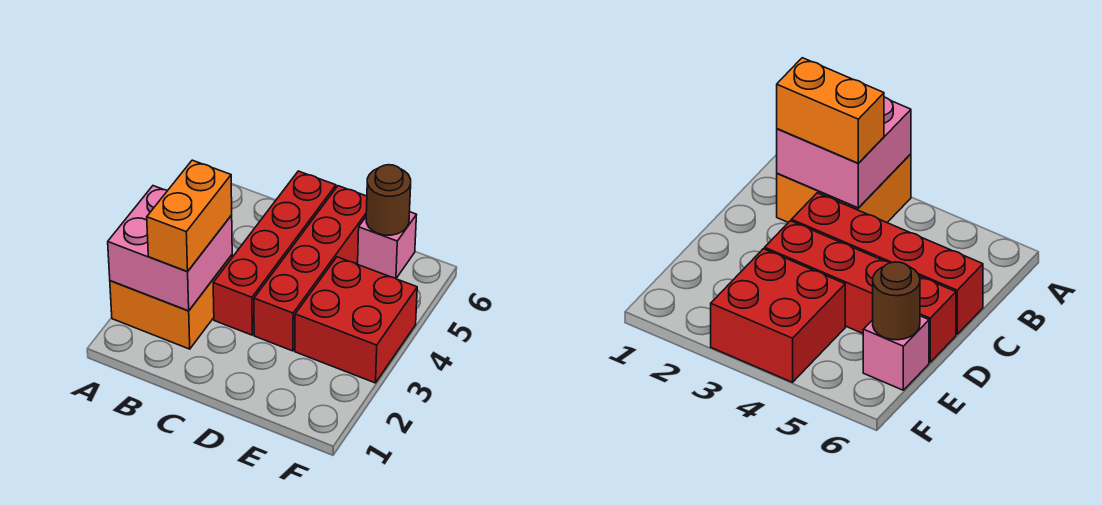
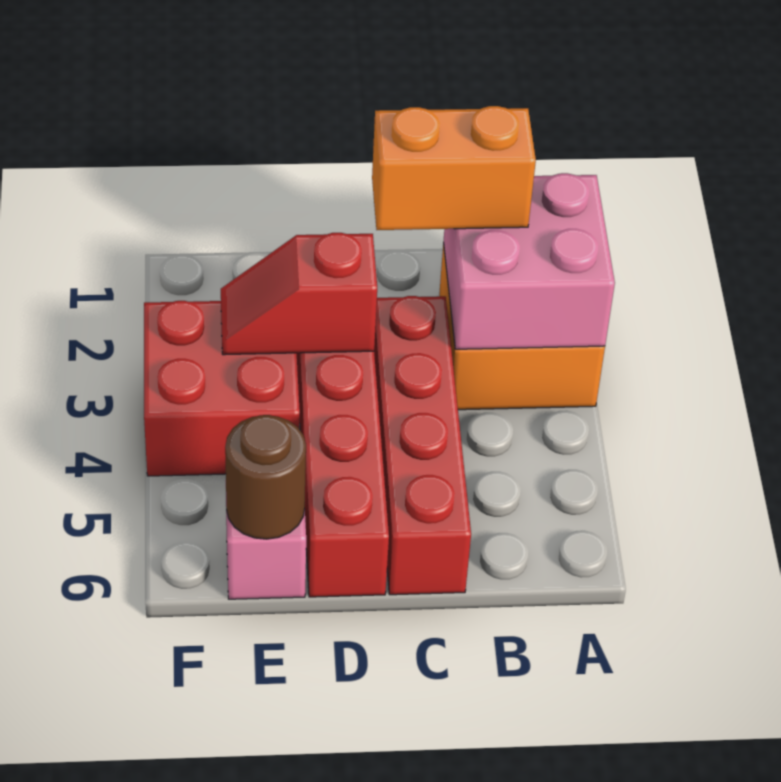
orange brick B2:B3 level 3 -> orange brick B2:C2 level 3
none -> red slope D3:E3 level 2 top D

